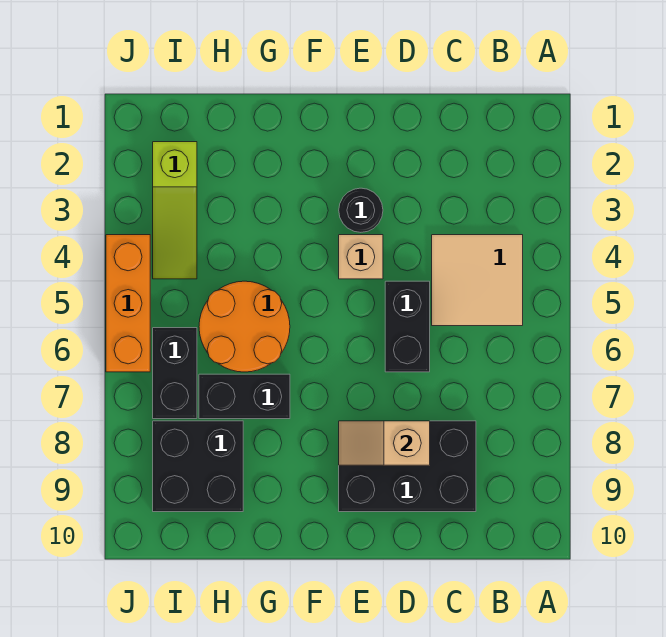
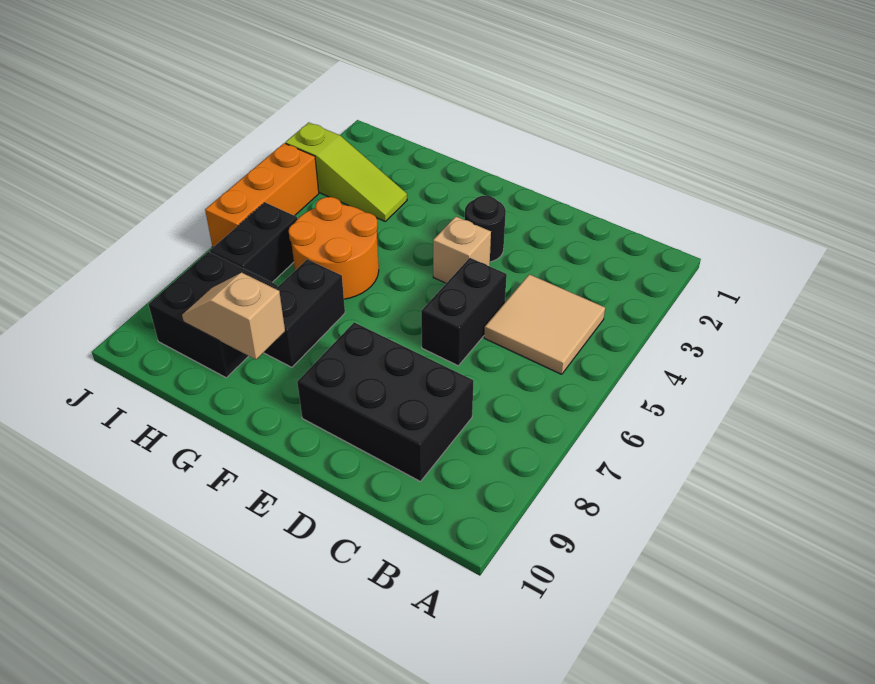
tan slope D8:E8 level 2 top D -> tan slope G9:H9 level 2 top G
black brick G7:H7 level 1 -> black brick G7:G8 level 1
lime slope I2:I4 level 1 top 2 -> lime slope H3:J3 level 1 top J

